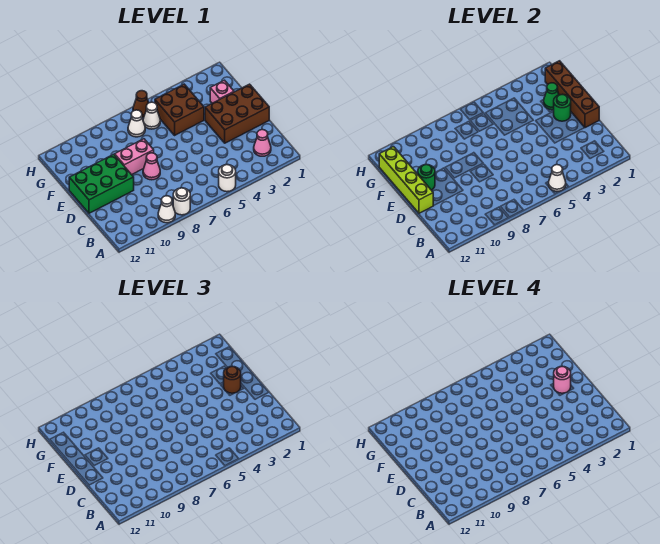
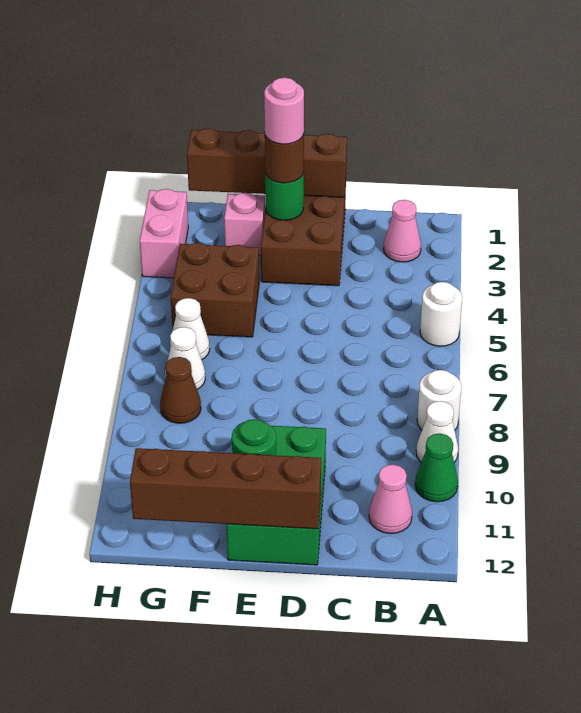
white cone A5 level 2 -> none
pink cone D8 level 1 -> pink cone B11 level 1
lime brick D12:G12 level 2 -> brown brick D12:G12 level 2
pink brick E8:E9 level 1 -> pink brick H2:H3 level 1
green cone F2 level 2 -> green cone A10 level 1
brown cone H6 level 1 -> brown cone G8 level 1

